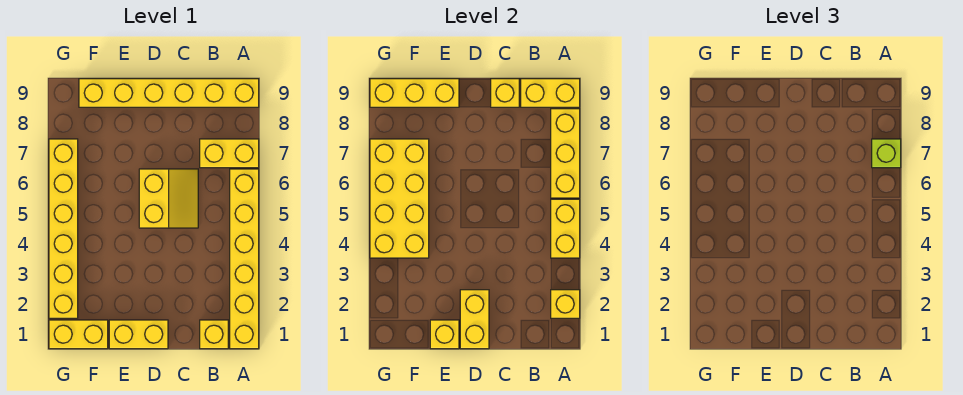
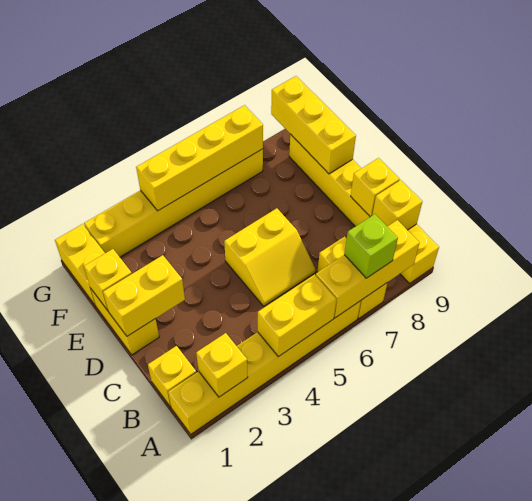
yellow brick A9:B9 level 2 -> yellow brick B9 level 2
yellow brick F4:G7 level 2 -> yellow brick G4:G7 level 2

